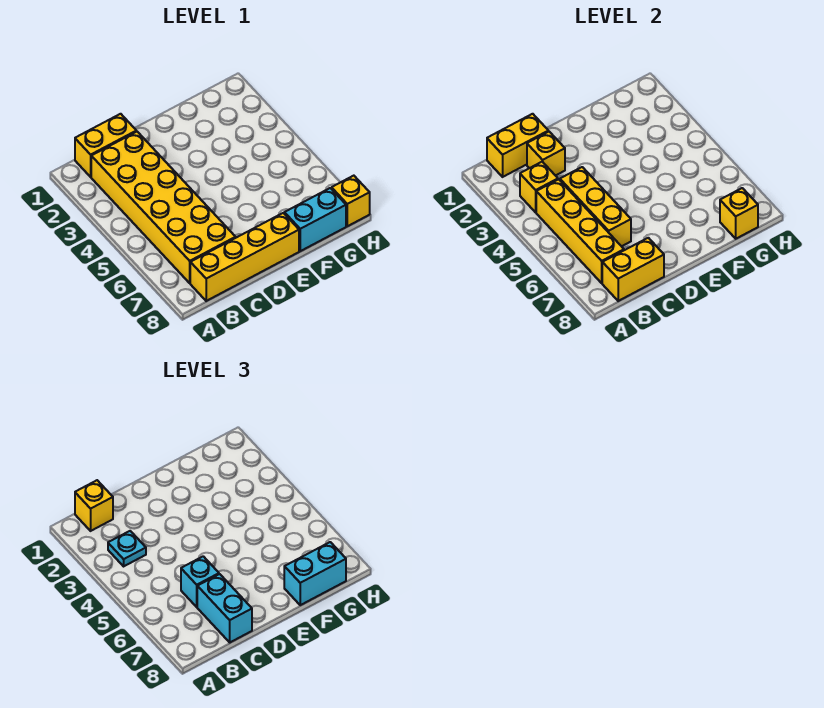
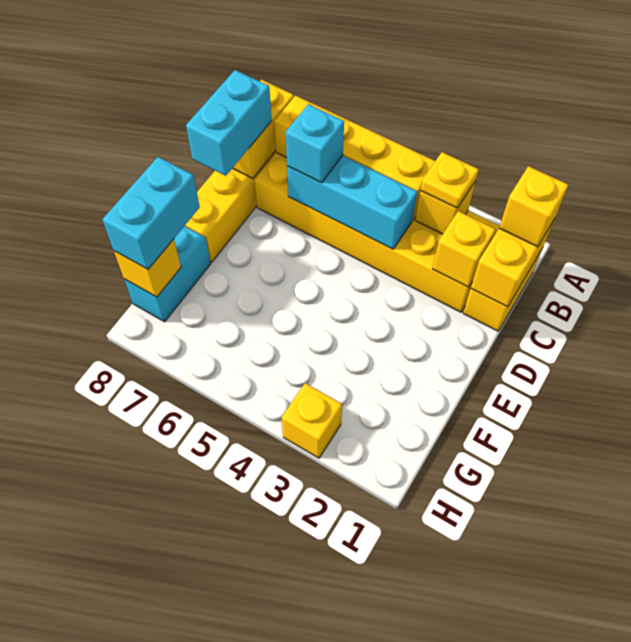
cyan plate B3 level 3 -> yellow plate B3 level 3
yellow brick C4:C6 level 2 -> cyan brick C4:C6 level 2
cyan brick C7:C8 level 3 -> cyan brick C8:D8 level 3
yellow brick H8 level 1 -> yellow brick H3 level 1

